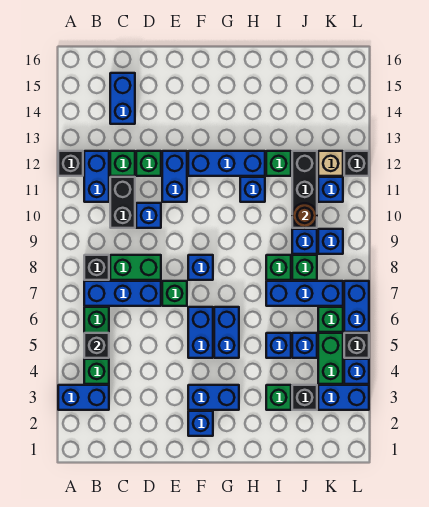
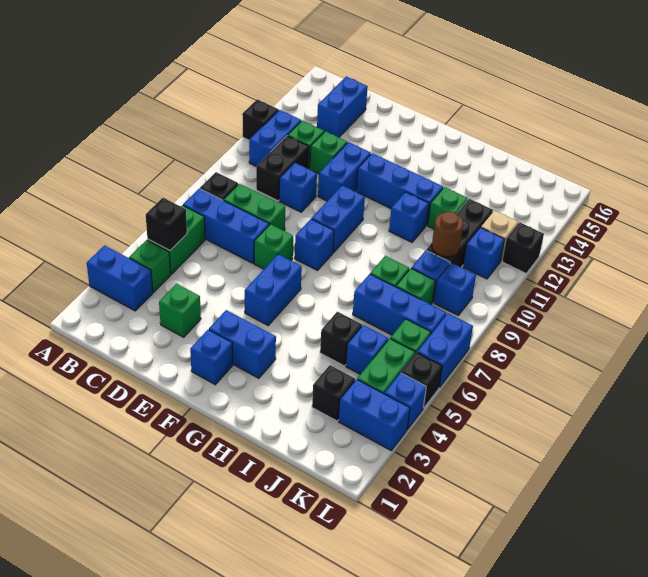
blue brick G5:G6 level 1 -> blue brick F9:F10 level 1
green brick I3 level 1 -> green brick D3 level 1
blue brick I5 level 1 -> black brick I5 level 1

